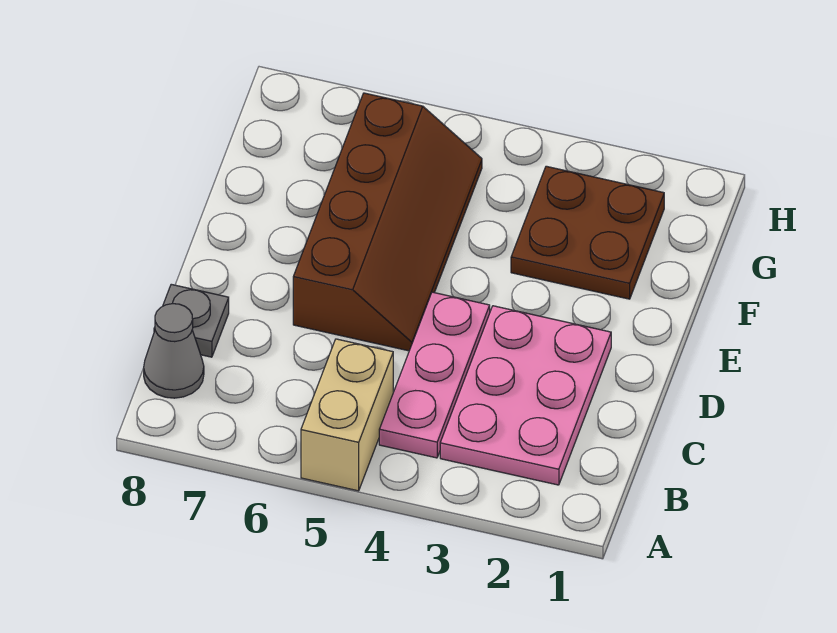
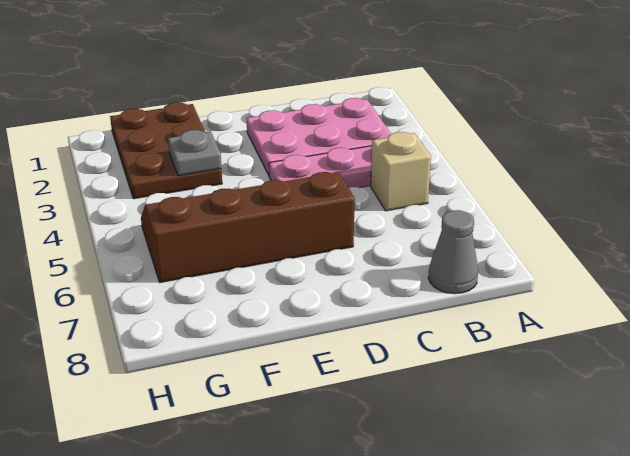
tan brick A5:B5 level 1 -> tan brick B5 level 1
grey plate C8 level 1 -> grey plate F3 level 2
brown plate F2:G3 level 1 -> brown plate F1:G3 level 1

